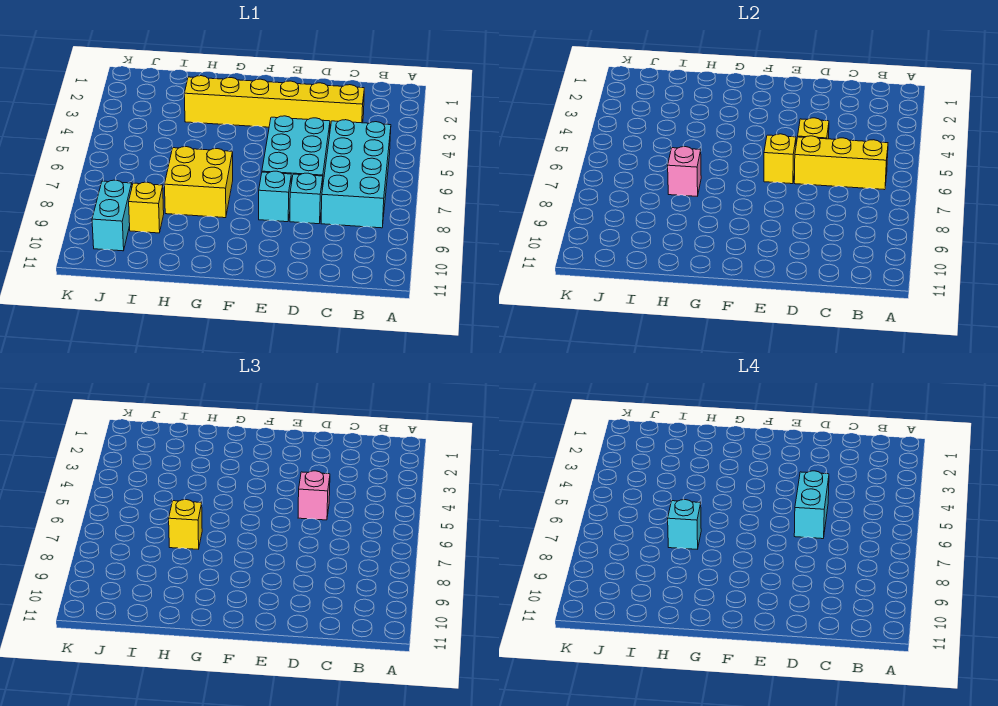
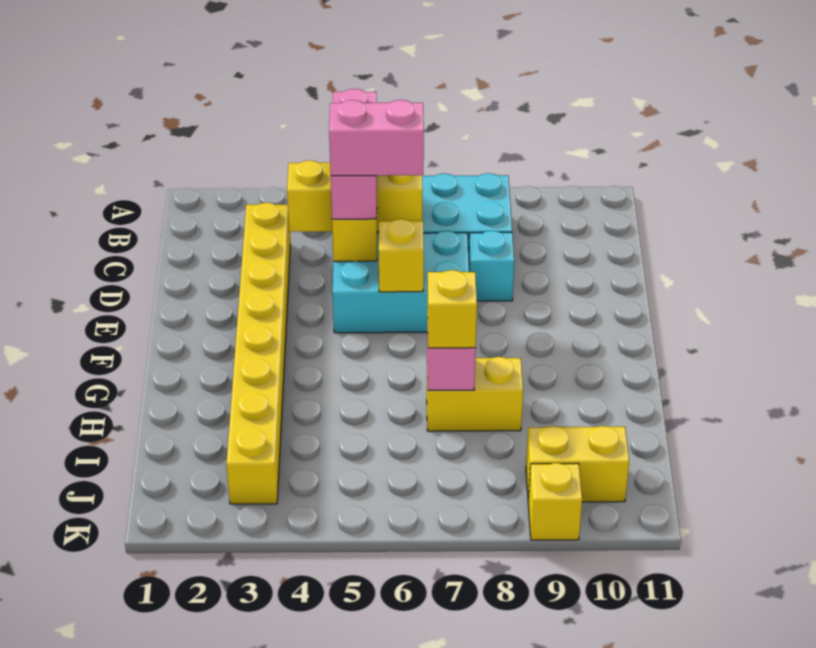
yellow brick B6:D6 level 2 -> yellow brick C4:C6 level 2
yellow brick C3:H3 level 1 -> yellow brick C3:J3 level 1
pink brick D5 level 3 -> pink brick B5:D5 level 3
cyan brick D5:D6 level 4 -> pink brick D5:D6 level 4
cyan brick E8 level 1 -> none
yellow brick G7:H8 level 1 -> yellow brick H7:H8 level 1
cyan brick H7 level 4 -> none
yellow brick I9 level 1 -> yellow brick K9 level 1
cyan brick J9:J10 level 1 -> yellow brick J9:J10 level 1

